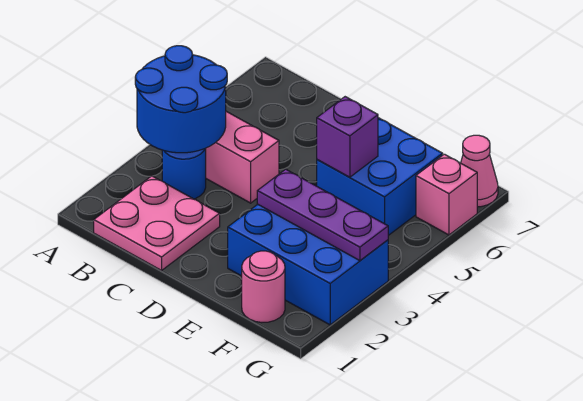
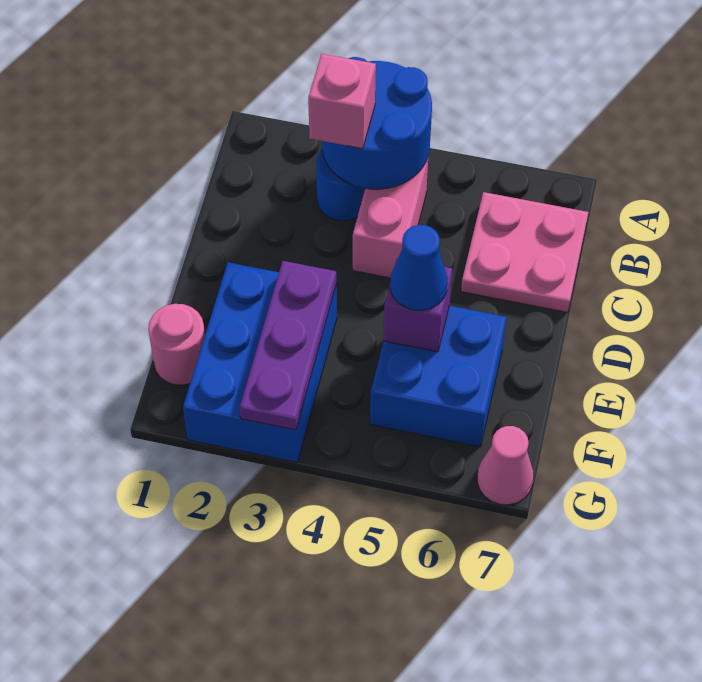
pink plate B1:C2 level 1 -> pink plate B6:C7 level 1
none -> blue cone E5 level 3
pink brick G6 level 1 -> pink brick B3 level 3

